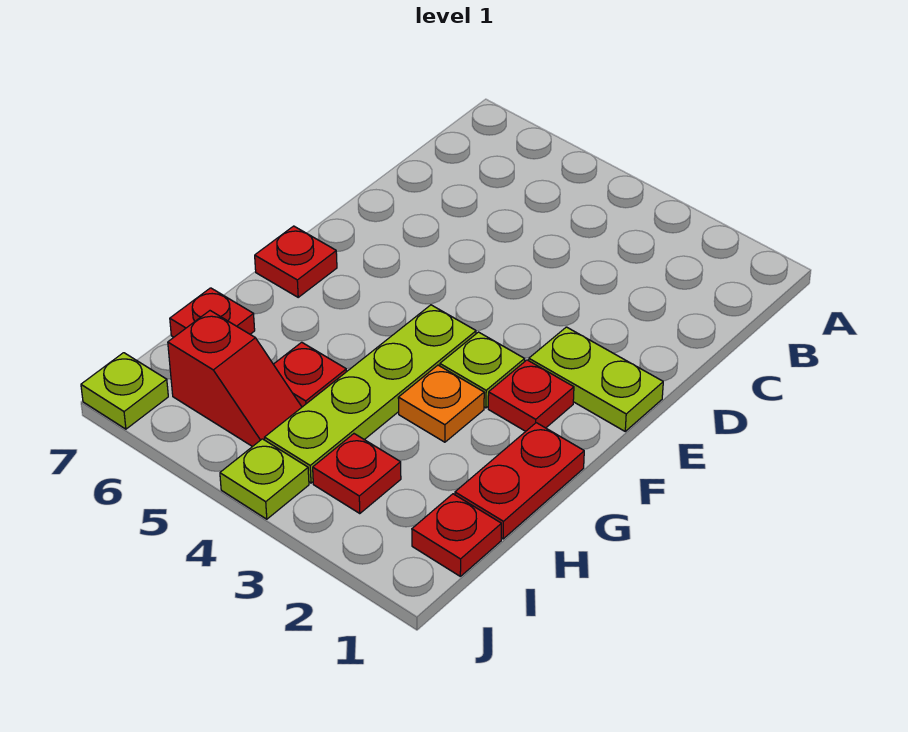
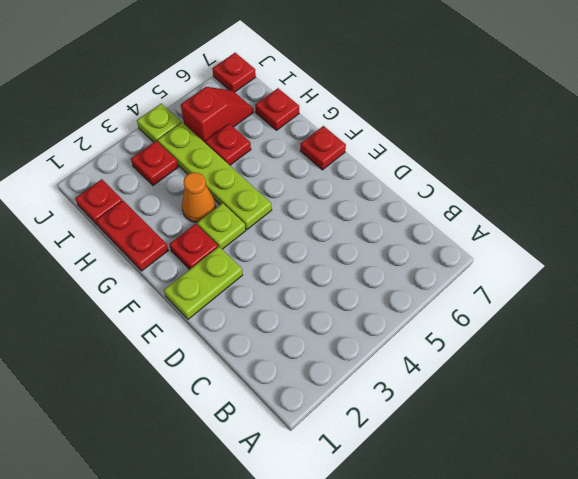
orange plate G3 level 1 -> orange cone G3 level 1
red slope I5:I6 level 1 top 6 -> red slope I5:I6 level 1 top 5
lime plate J7 level 1 -> red plate J7 level 1

